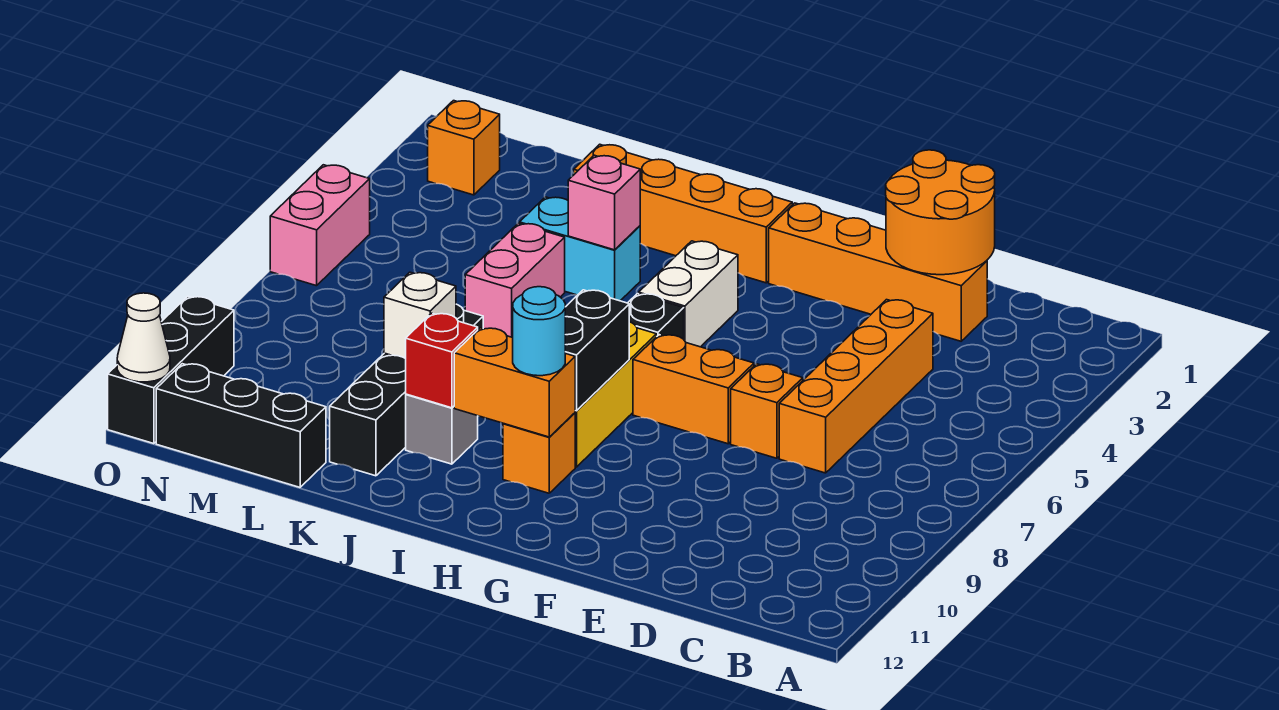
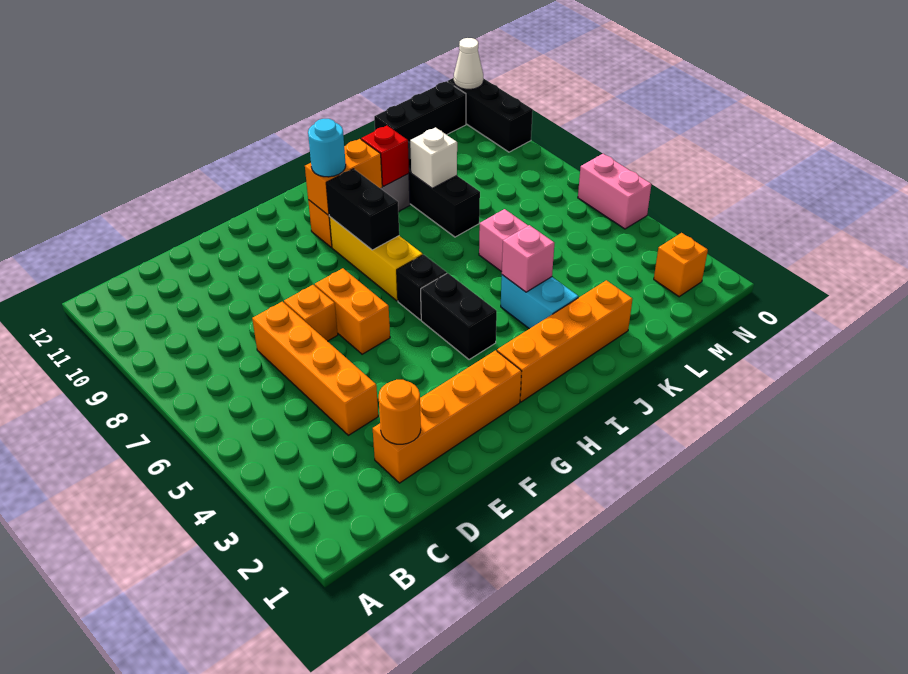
orange round brick D1:E2 level 2 -> orange round brick D2 level 2
orange brick F7:G7 level 1 -> orange brick F6:F7 level 1
white brick H4:H5 level 1 -> black brick H4:H5 level 1
cyan brick J4:K4 level 1 -> cyan brick J3:J4 level 1

